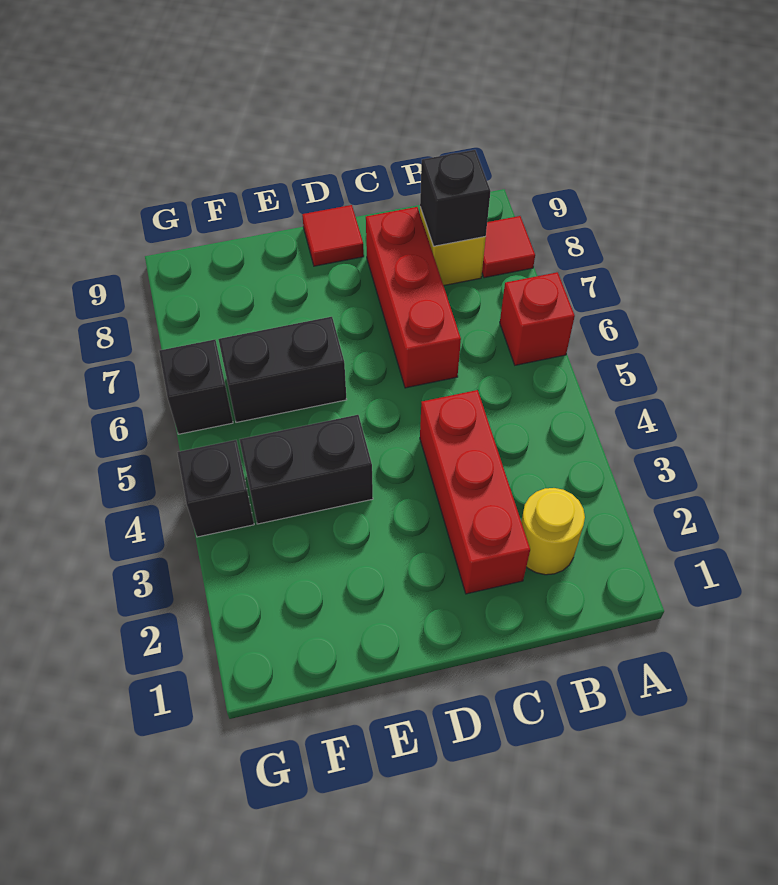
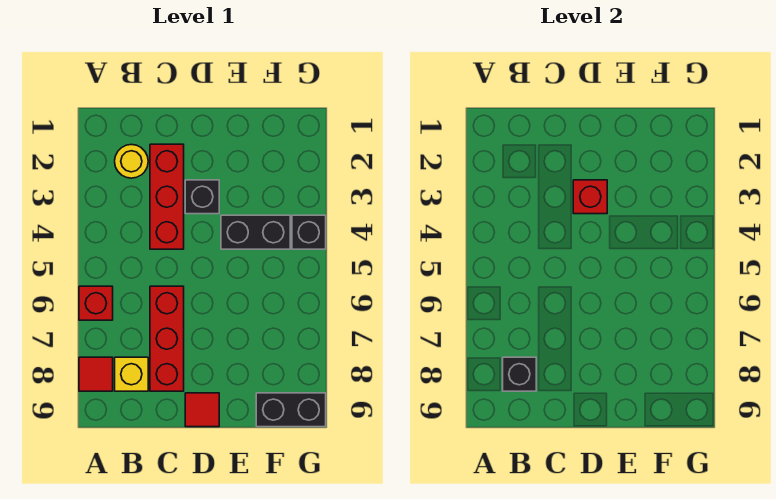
none -> red brick D3 level 2
black brick E6:F6 level 1 -> black brick F9:G9 level 1
black brick G6 level 1 -> black brick D3 level 1

